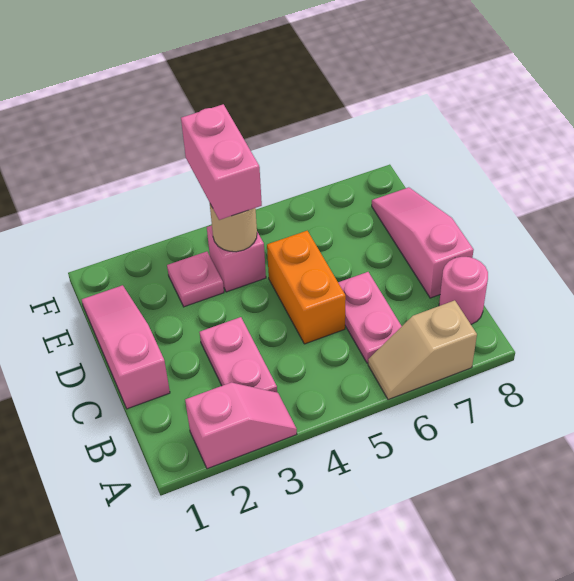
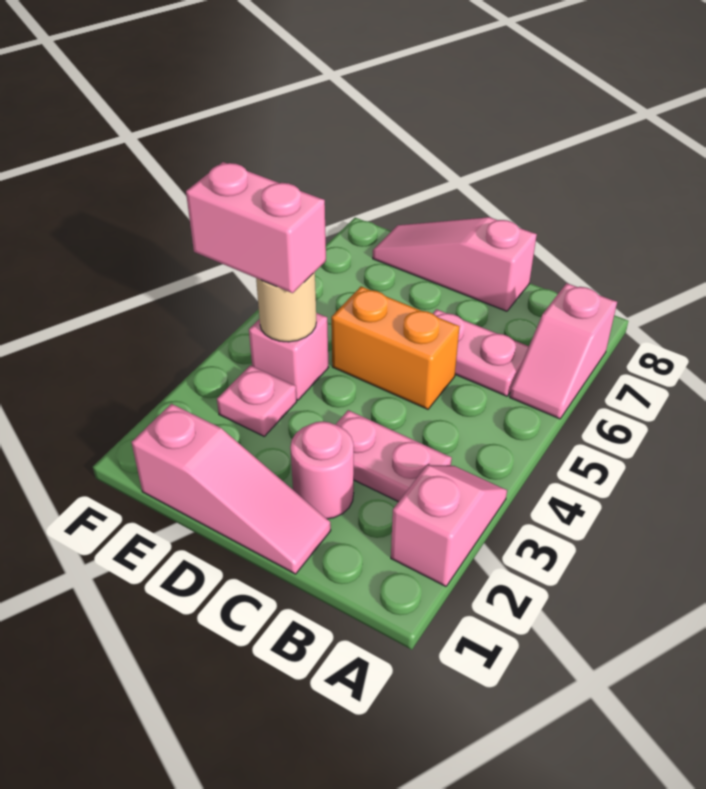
tan slope A6:A7 level 1 top 7 -> pink slope A6:A7 level 1 top 7
pink round brick B8 level 1 -> pink round brick C2 level 1
pink slope C1:E1 level 1 top C -> pink slope C1:E1 level 1 top E

